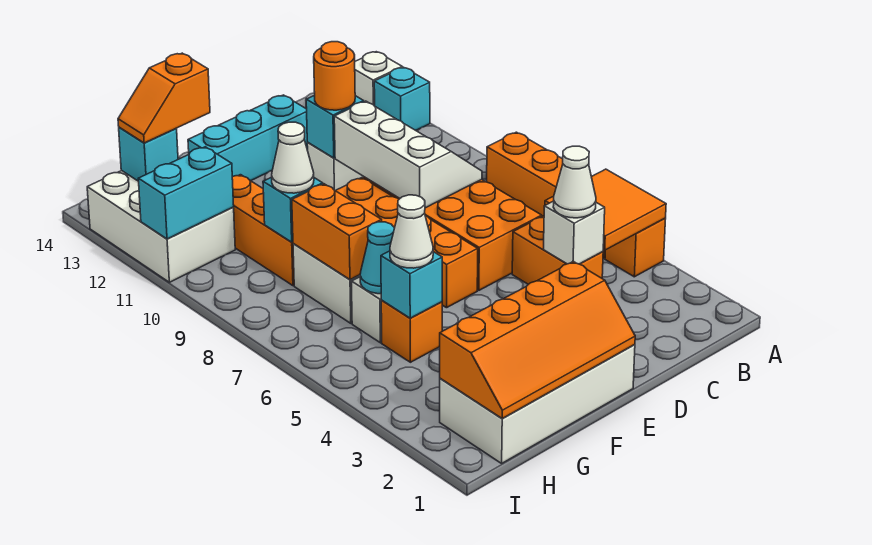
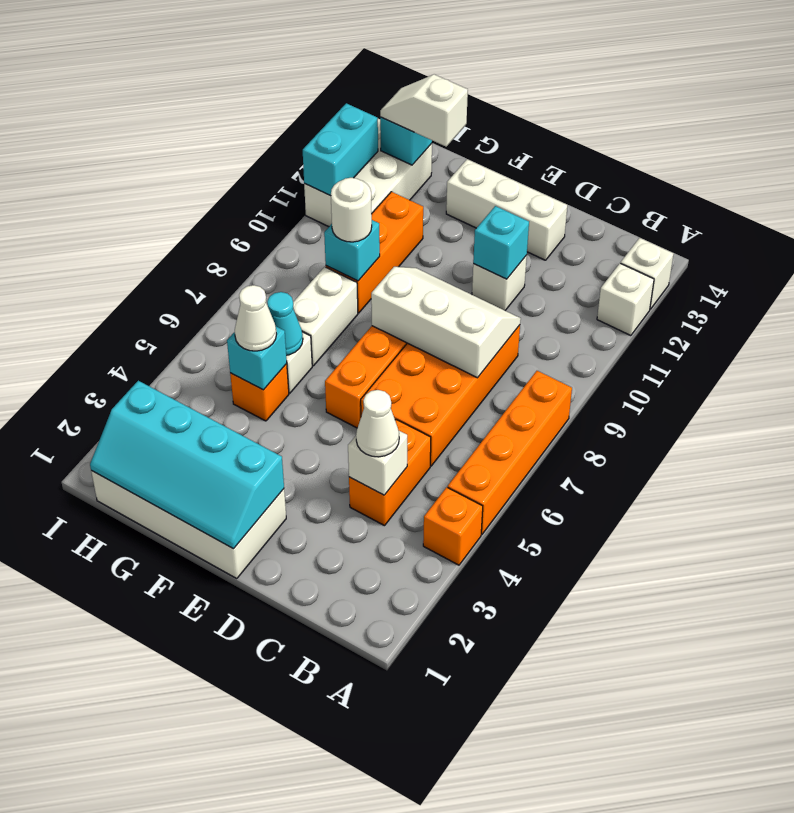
orange tile A4:B5 level 2 -> none
cyan brick A12 level 1 -> white brick A12 level 1
white slope C8:D10 level 2 top D -> white slope C8:E9 level 2 top 8
orange round brick D11 level 3 -> none
cyan brick D13:F13 level 1 -> white brick D13:F13 level 1
orange slope E1:H2 level 2 top 2 -> cyan slope E1:H2 level 2 top 2
orange brick G7:G8 level 2 -> none
white cone G9 level 3 -> white round brick G9 level 3
orange slope G13:H13 level 3 top G -> white slope G13:H13 level 3 top G
cyan brick H11:I11 level 2 -> cyan brick I11:I12 level 2

